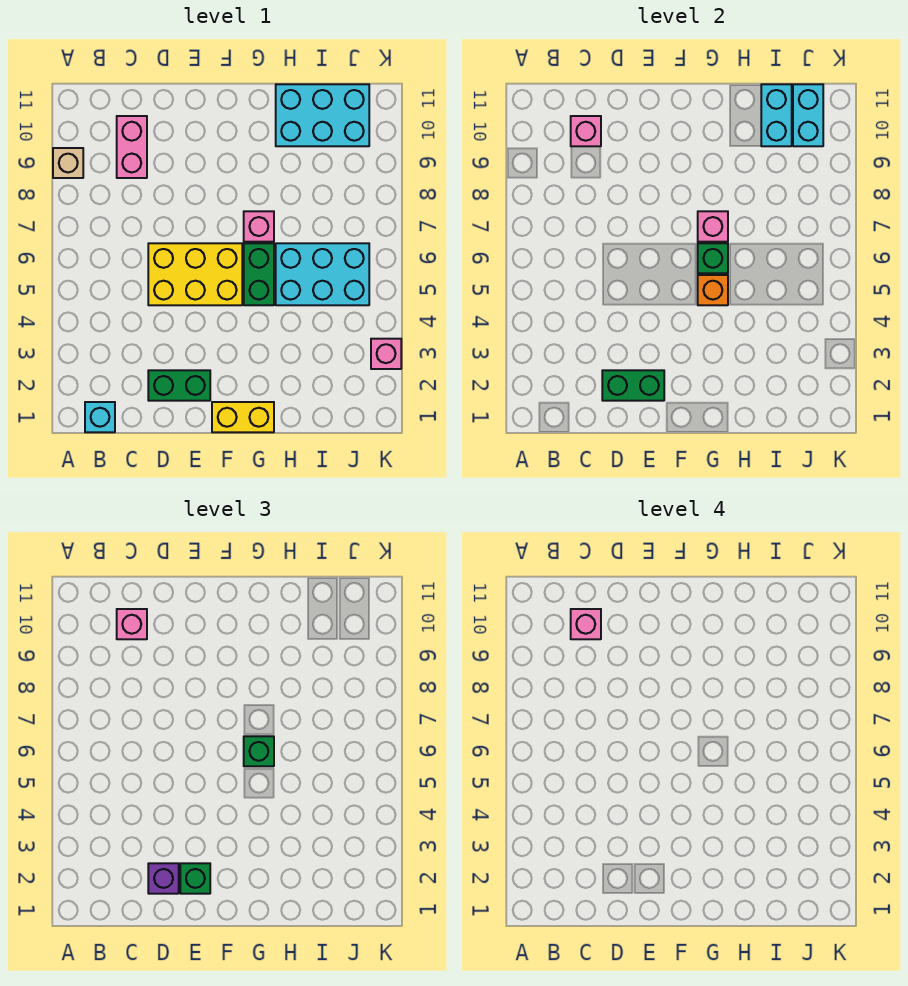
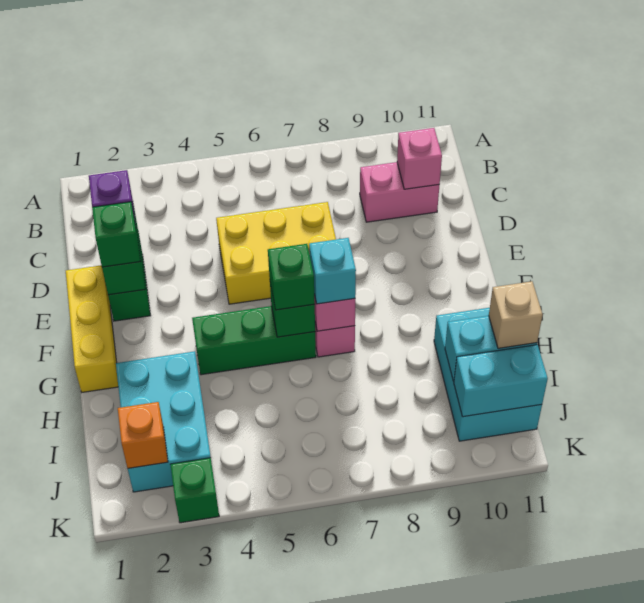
tan brick A9 level 1 -> tan brick I11 level 3
cyan brick B1 level 1 -> cyan brick G7 level 3
pink brick C10 level 3 -> none
pink brick C10 level 4 -> none
yellow brick D5:F6 level 1 -> yellow brick D5:E7 level 1
yellow brick F1:G1 level 1 -> yellow brick E1:G1 level 1
green brick G5:G6 level 1 -> green brick G4:G6 level 1
orange brick G5 level 2 -> orange brick J2 level 2
cyan brick H5:J6 level 1 -> cyan brick H2:J3 level 1
pink brick K3 level 1 -> green brick K3 level 1

